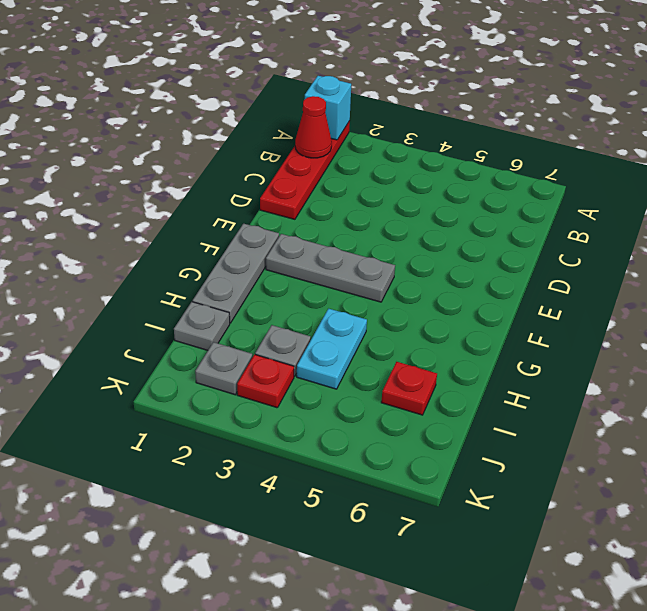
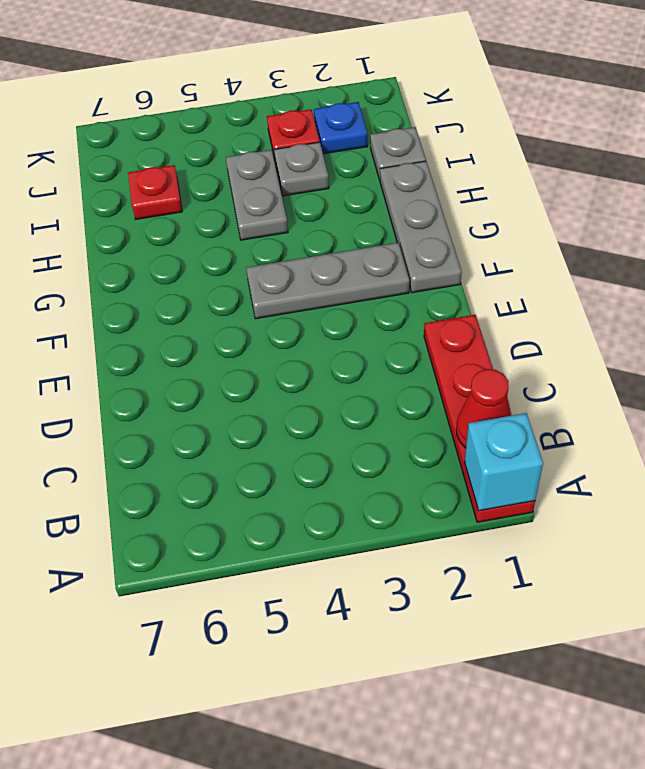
cyan plate H4:I4 level 1 -> grey plate H4:I4 level 1
grey plate J2 level 1 -> blue plate J2 level 1

